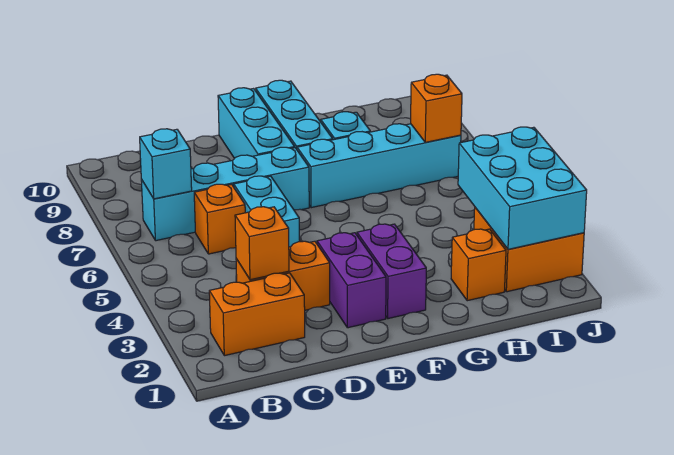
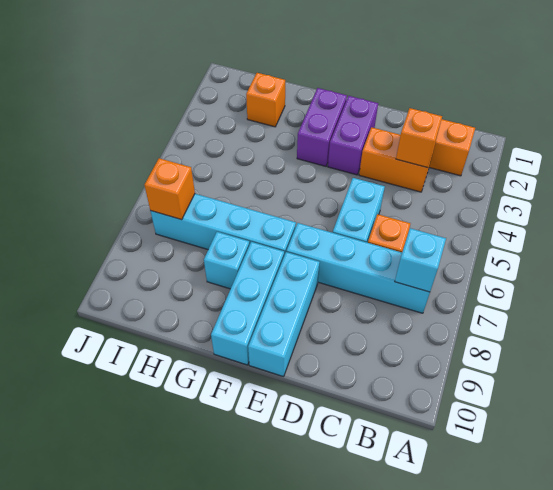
orange brick I2:J3 level 1 -> none
cyan brick I2:J4 level 2 -> none

